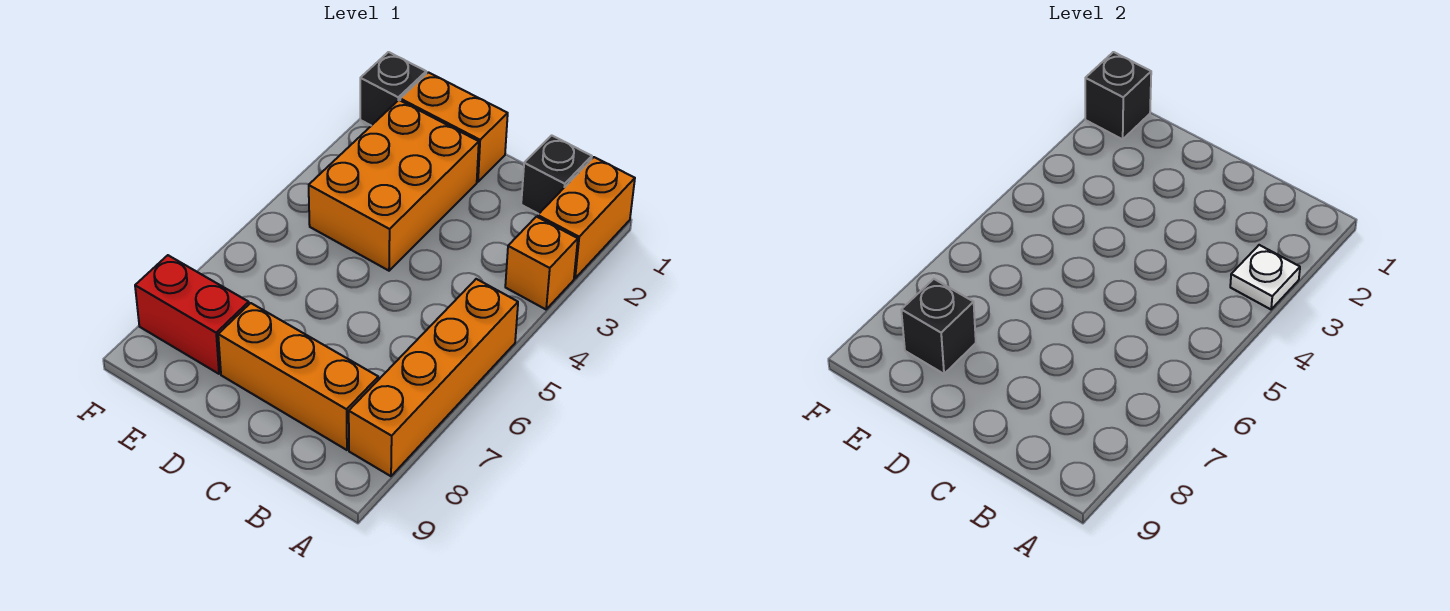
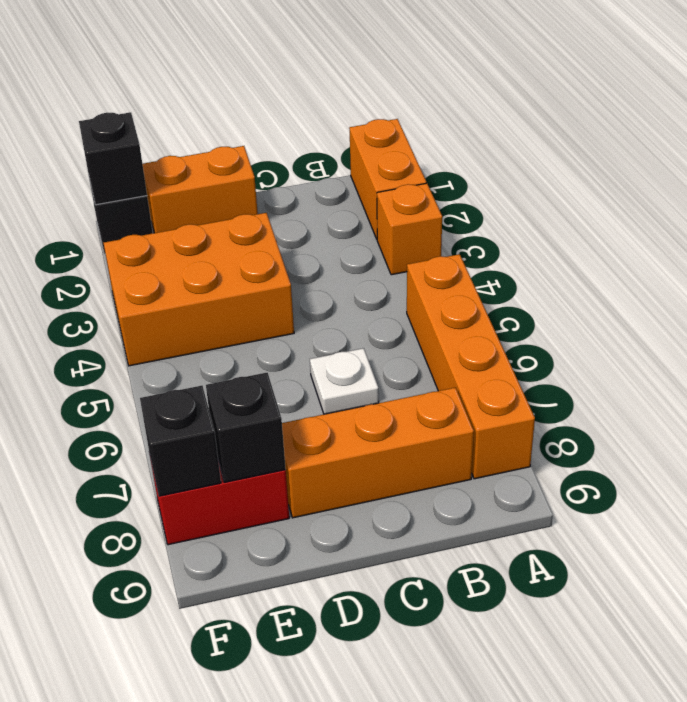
white plate A3 level 2 -> white plate C6 level 1
black brick B1 level 1 -> black brick F8 level 2
orange brick D2:E4 level 1 -> orange brick D3:F4 level 1

